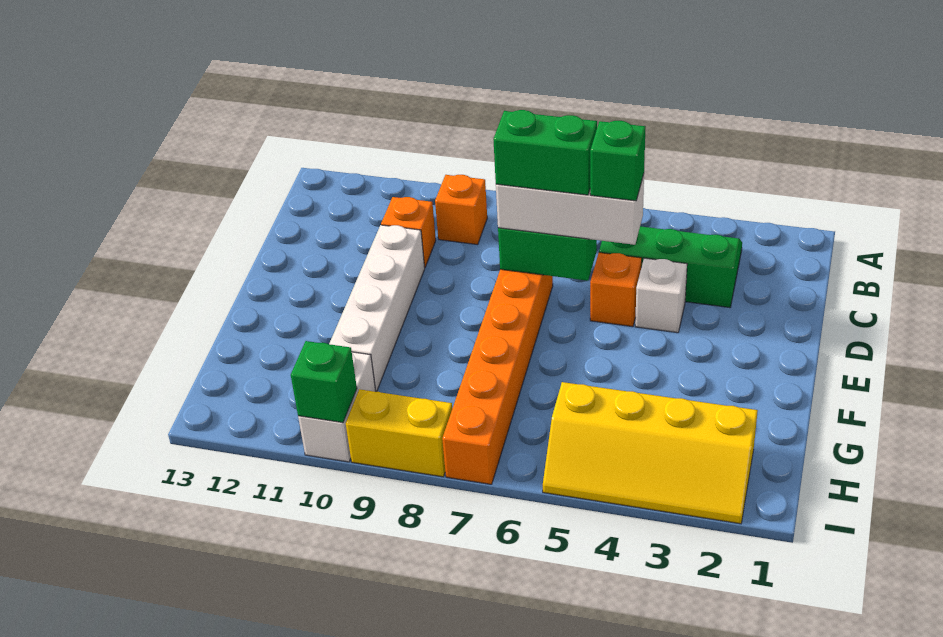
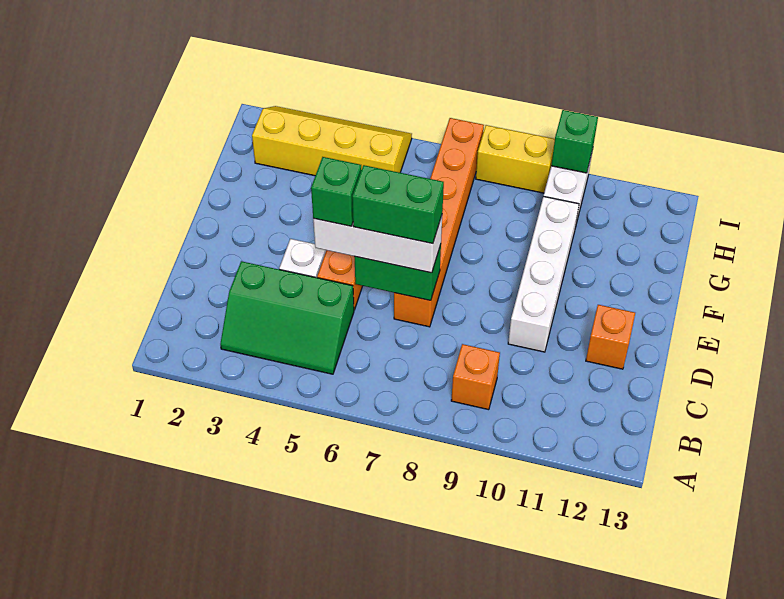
orange brick C10 level 1 -> orange brick D12 level 1

